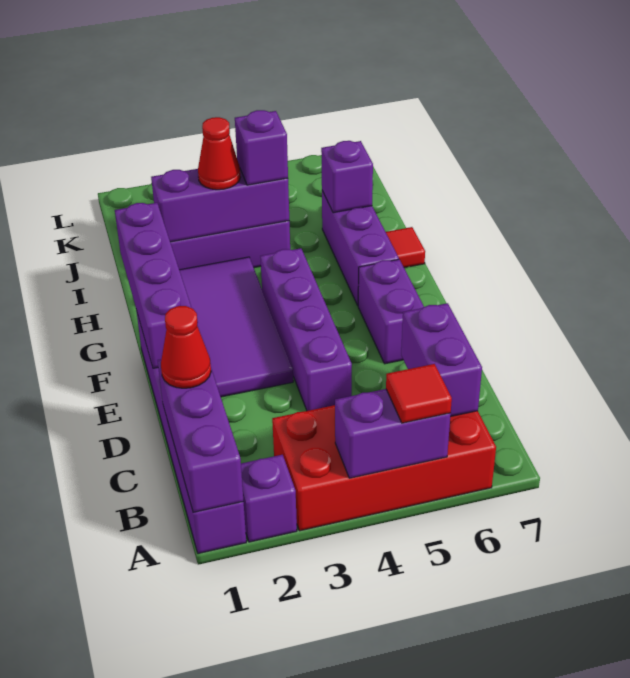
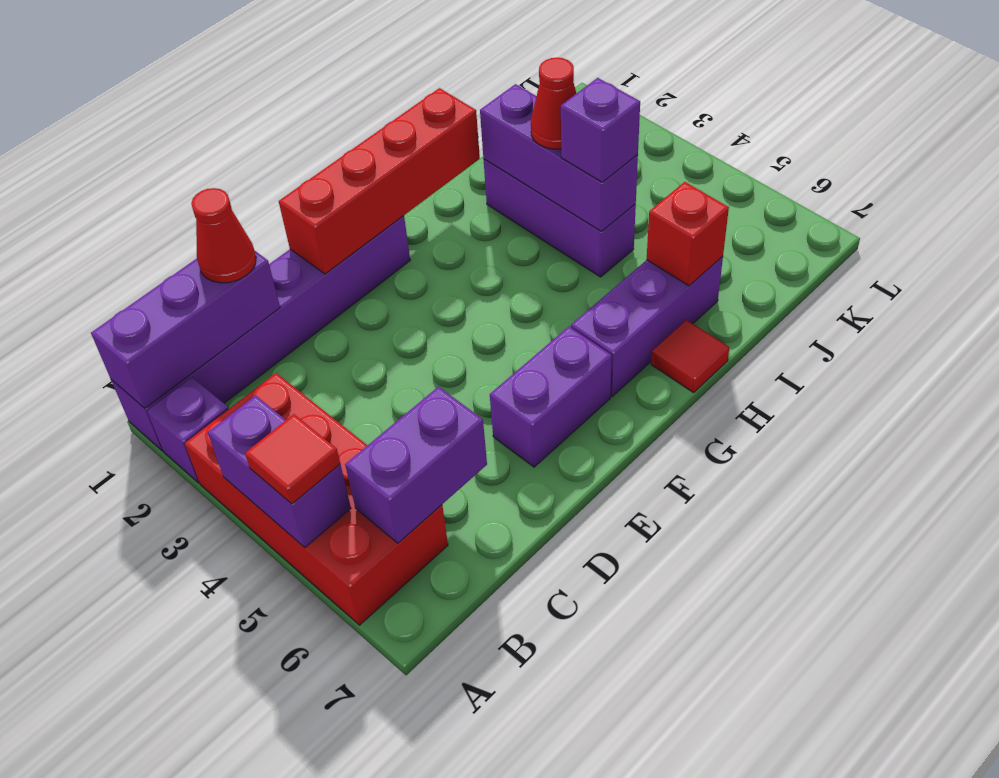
purple brick D4:G4 level 1 -> none
purple brick E1:H1 level 2 -> red brick E1:H1 level 2
purple tile E2:H3 level 1 -> none
purple brick I6 level 2 -> red brick I6 level 2

